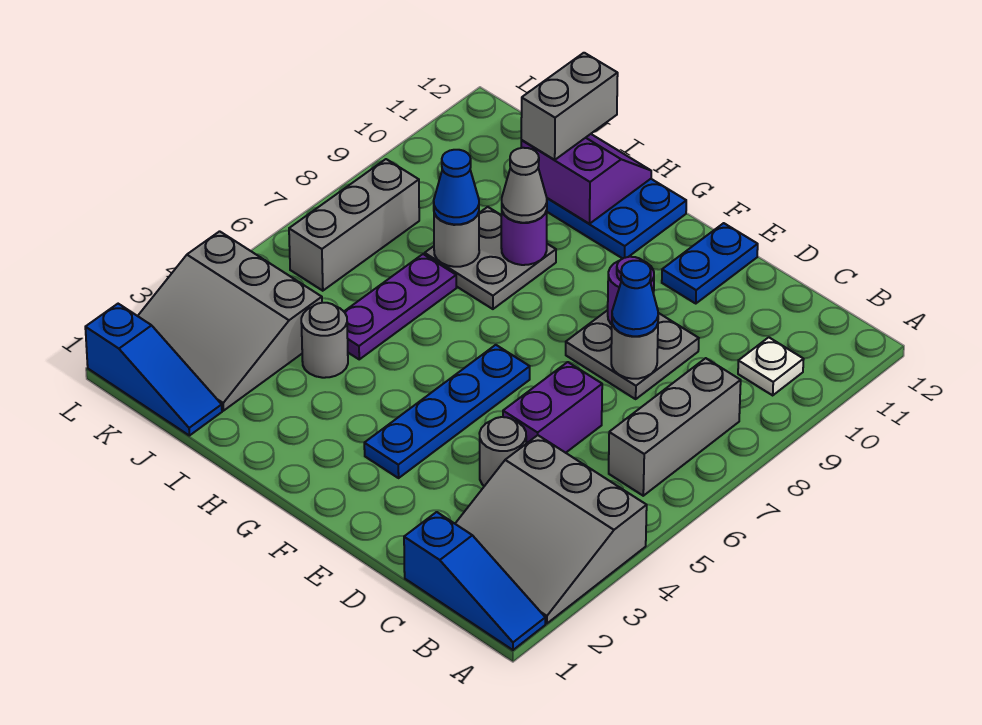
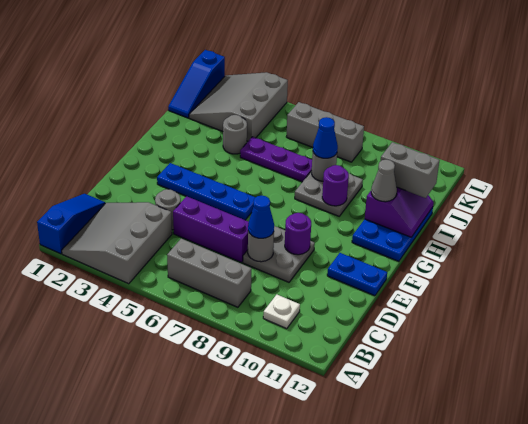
blue slope A1:C1 level 1 top C -> blue slope A1:C1 level 1 top A
purple brick D5:D6 level 1 -> purple brick D5:D7 level 1
grey cone H9 level 3 -> grey cone H11 level 3

